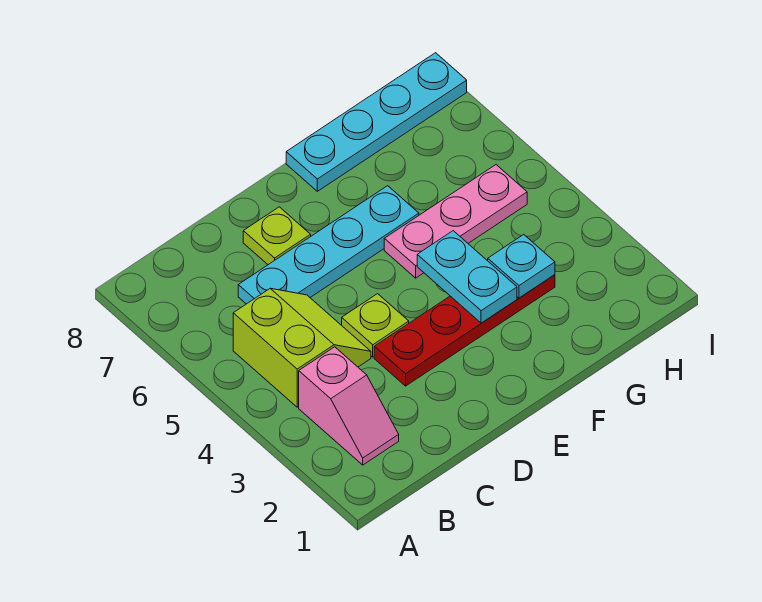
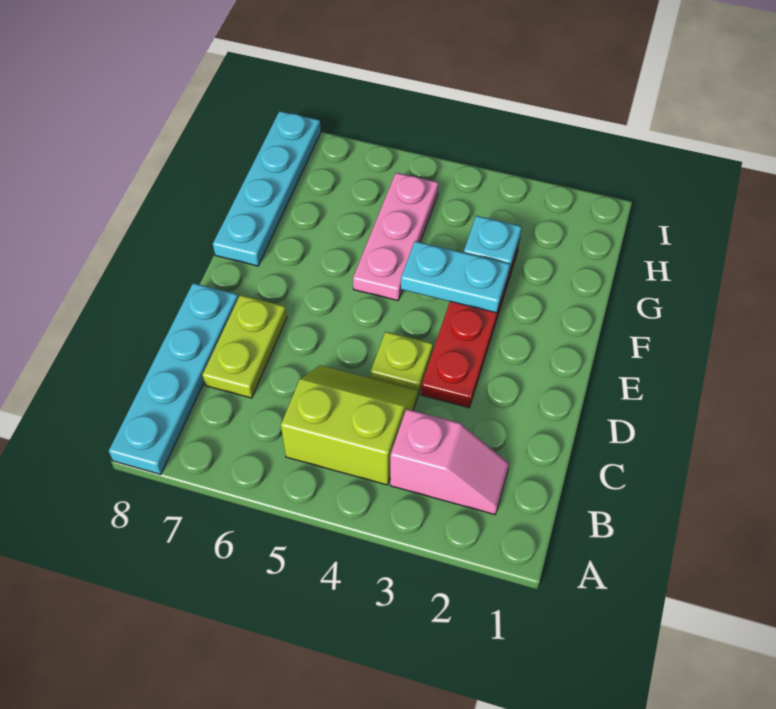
cyan plate C6:F6 level 1 -> cyan plate A8:D8 level 1
lime plate D7 level 1 -> lime plate C7:D7 level 1

